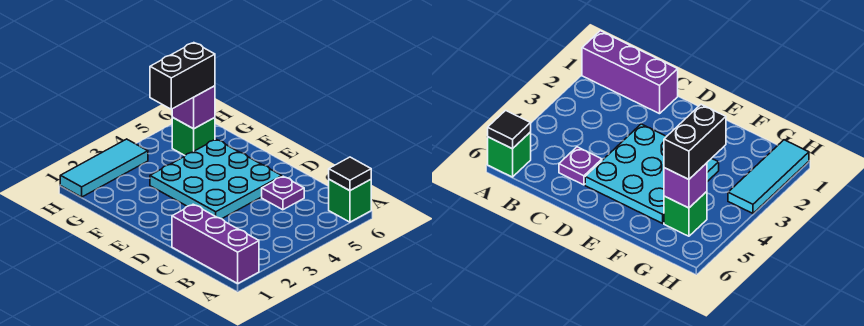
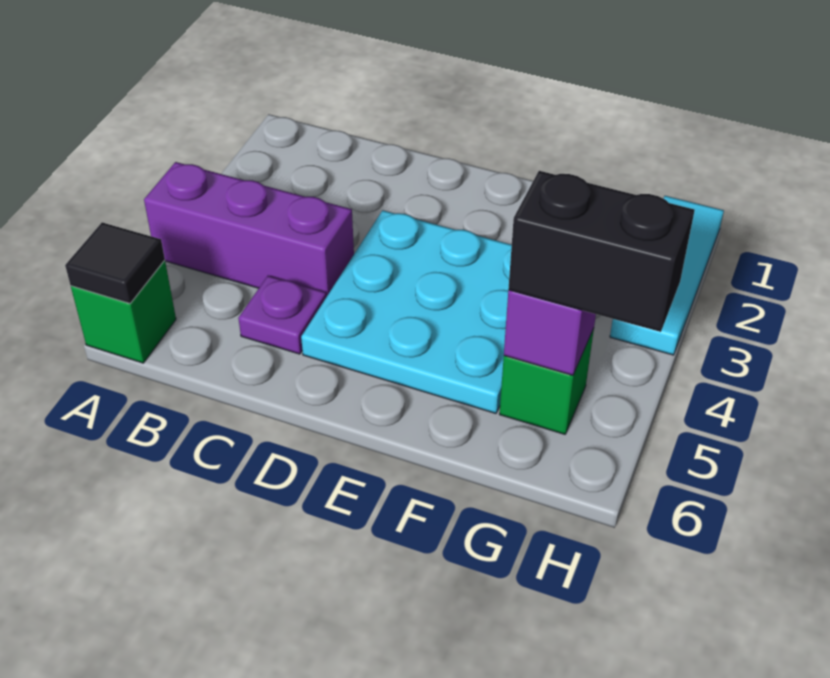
purple brick A1:C1 level 1 -> purple brick A4:C4 level 1
black brick G4:G5 level 3 -> black brick G5:H5 level 3

